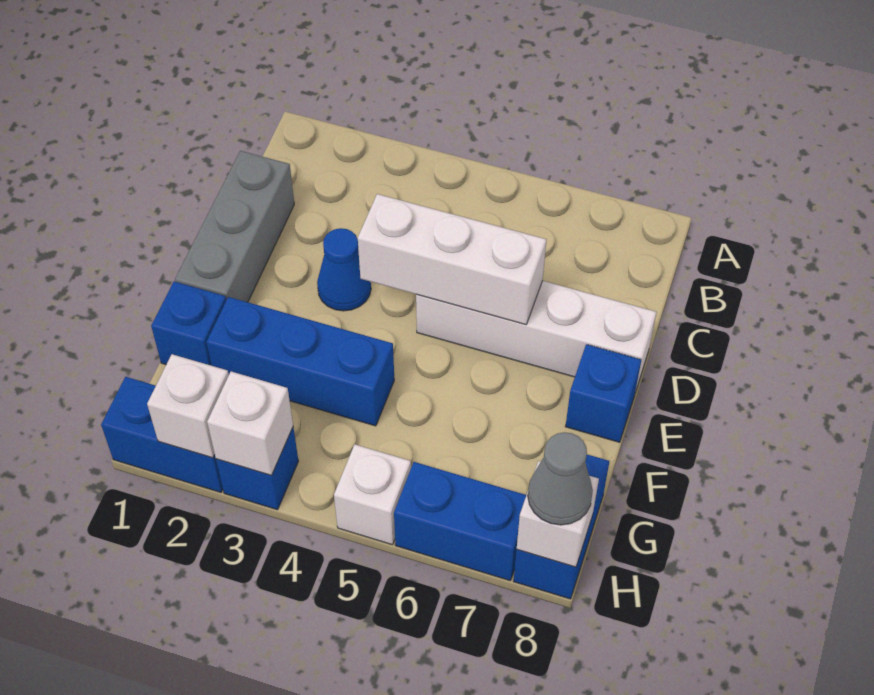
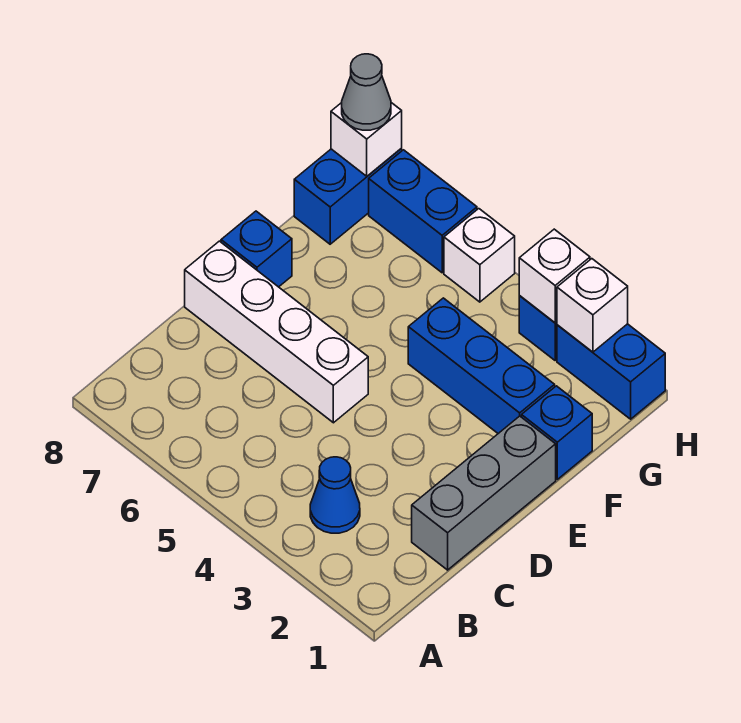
blue cone D3 level 1 -> blue cone B3 level 1
white brick D4:D6 level 2 -> none

